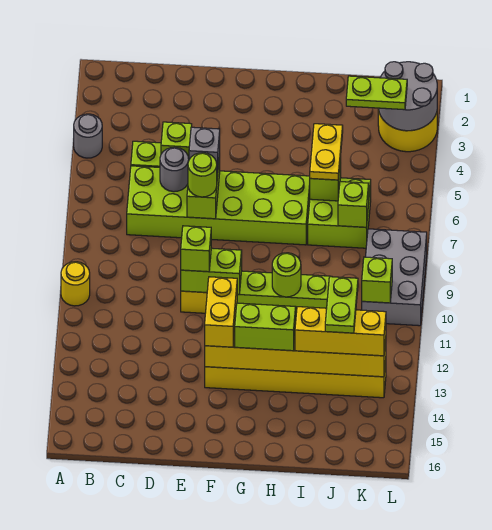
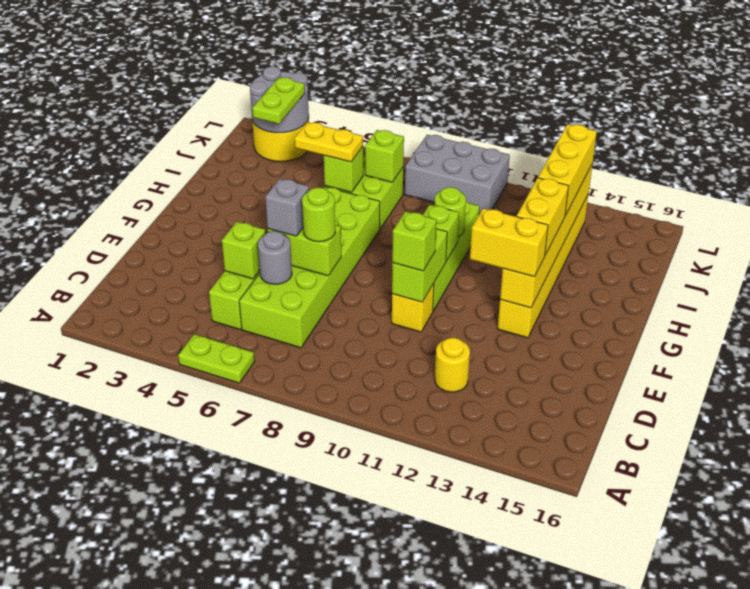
grey round brick A4 level 1 -> none
yellow round brick A10 level 1 -> yellow round brick C12 level 1
lime brick G13:H13 level 3 -> yellow brick G13:H13 level 3
lime plate J12:J13 level 4 -> lime plate A5:A6 level 1
lime brick K10 level 2 -> lime brick G10 level 2

